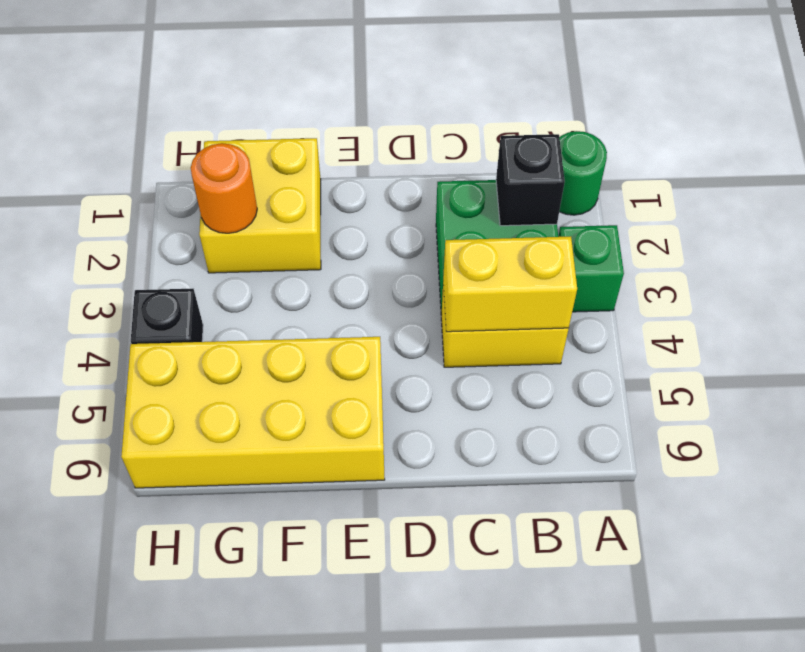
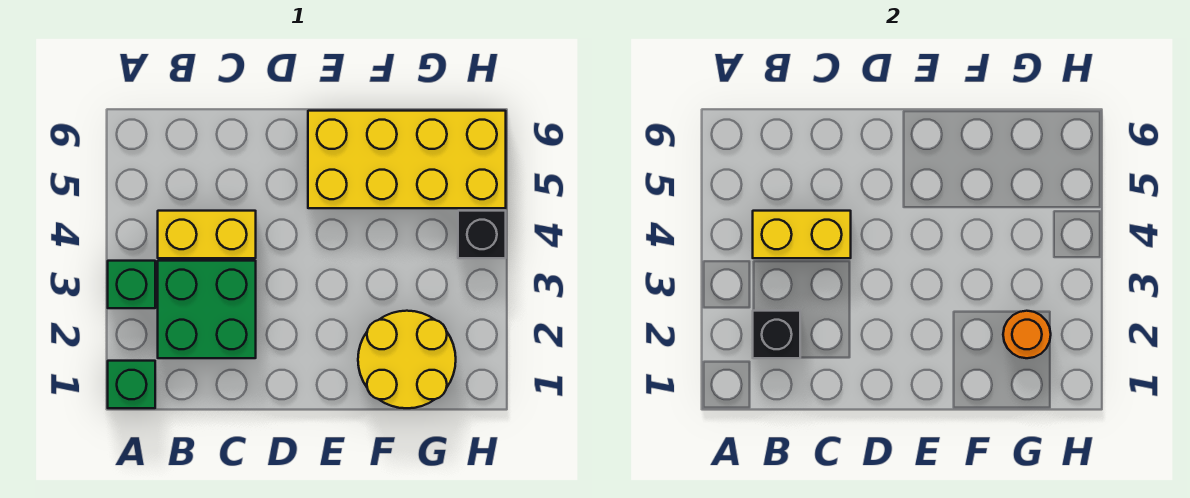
green round brick A1 level 1 -> green brick A1 level 1
yellow brick F1:G2 level 1 -> yellow round brick F1:G2 level 1

